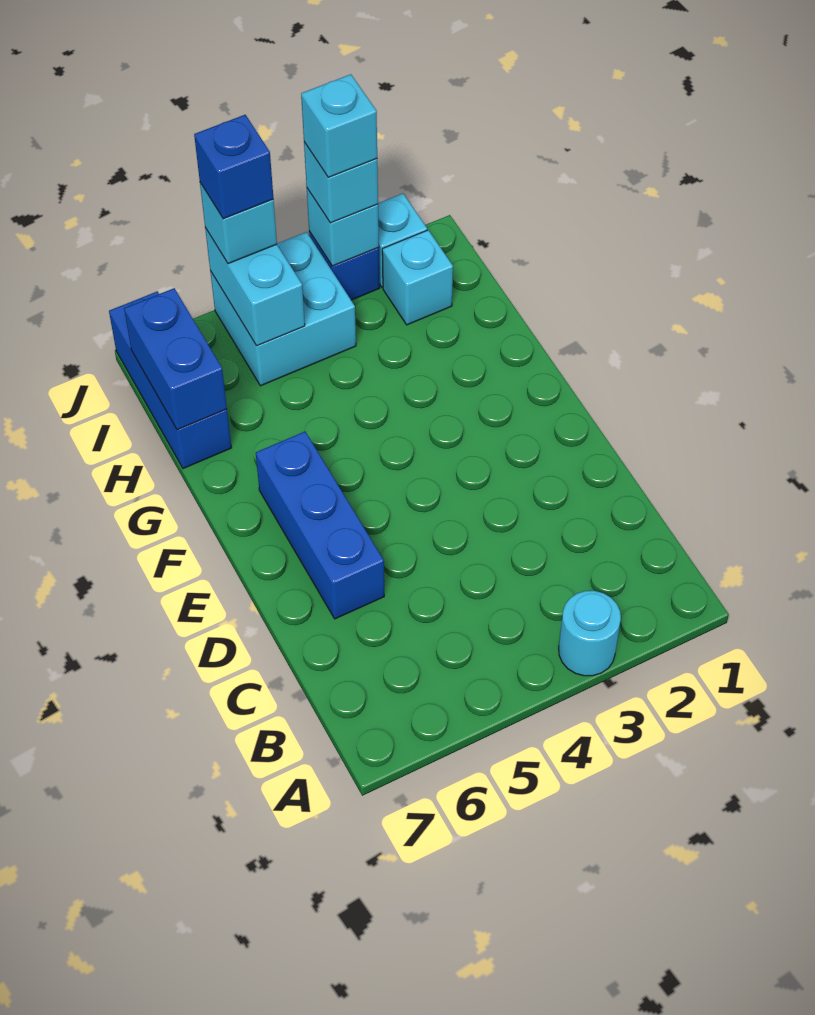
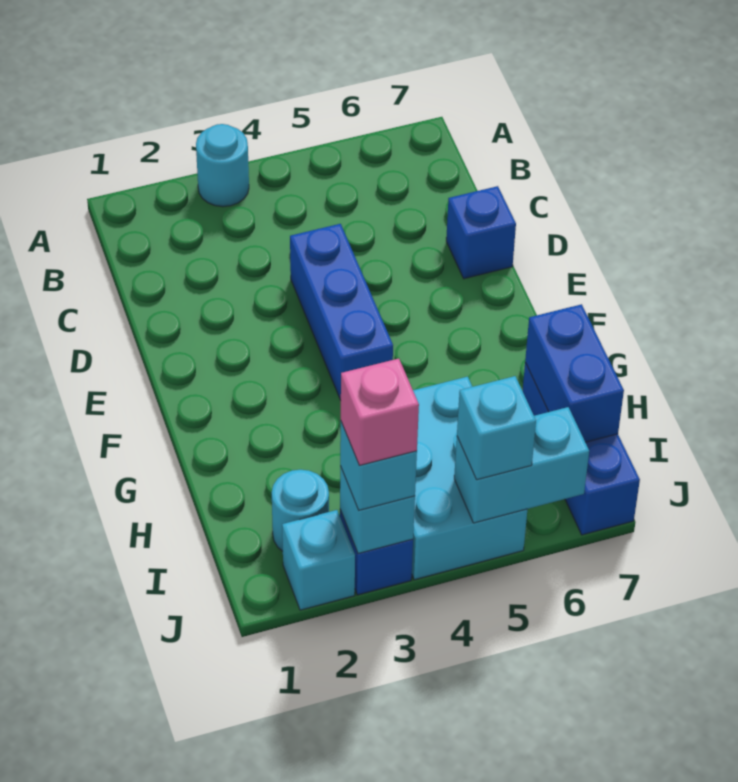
blue brick D6:F6 level 1 -> blue brick D4:F4 level 1
cyan brick I2 level 1 -> cyan round brick I2 level 1
cyan brick I4:J5 level 1 -> cyan brick H4:J5 level 1
cyan brick I5:J5 level 2 -> cyan brick J5:J6 level 2
cyan brick J3 level 4 -> pink brick J3 level 4
blue brick J5 level 4 -> blue brick D7 level 1

